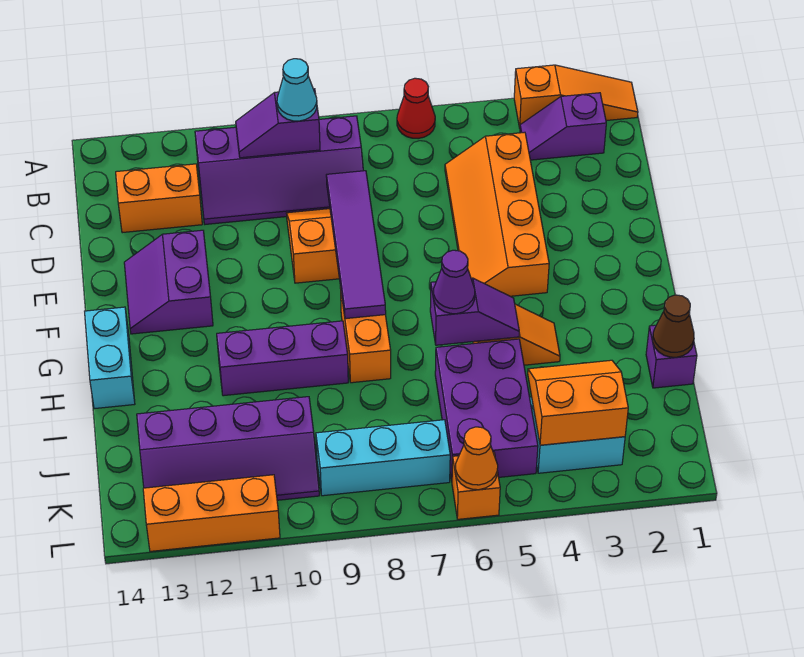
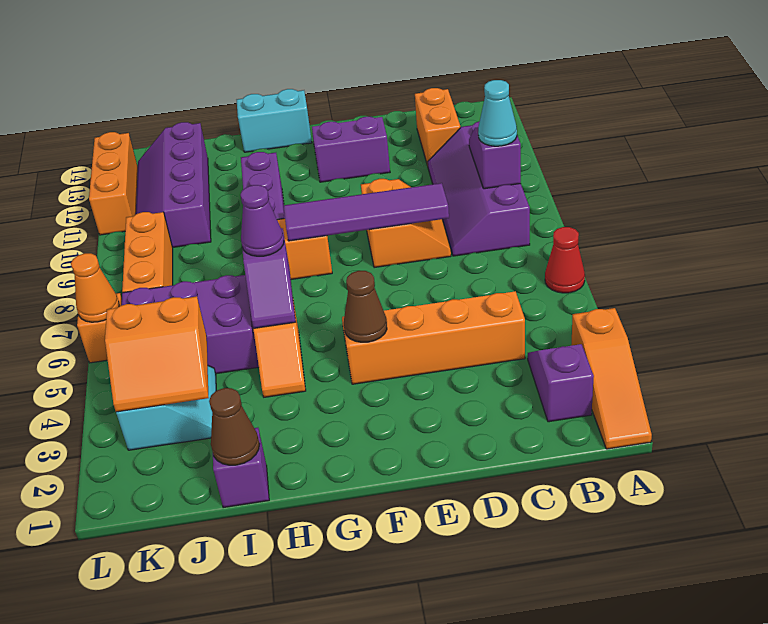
none -> brown cone F4 level 2
orange slope J3:K4 level 2 top K -> orange slope J3:K4 level 2 top 4
cyan brick K7:K9 level 1 -> orange brick K7:K9 level 1

